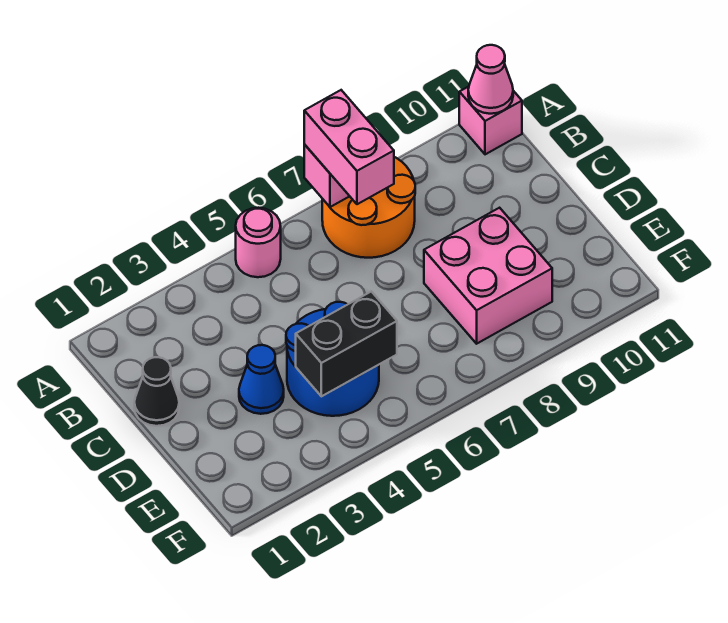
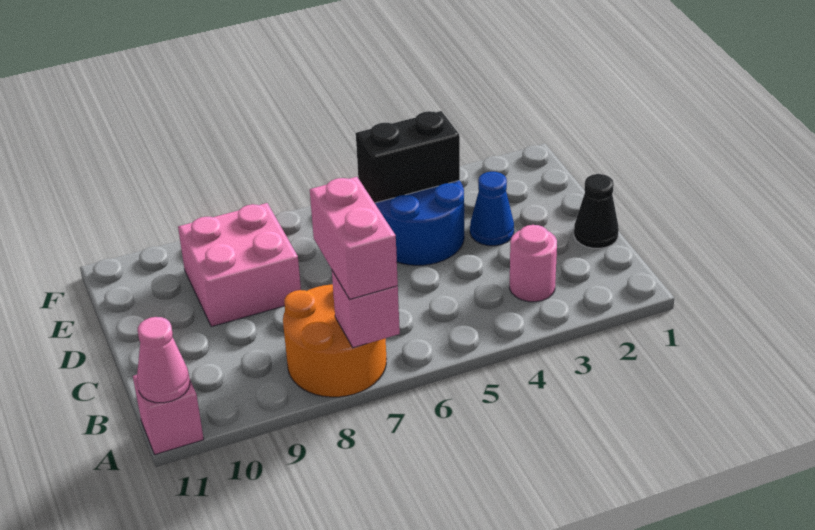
pink round brick A5 level 1 -> pink round brick B3 level 1

